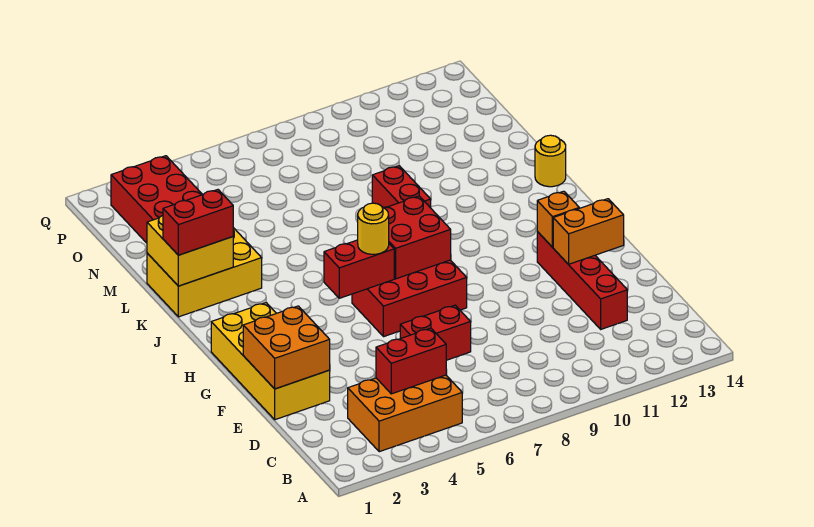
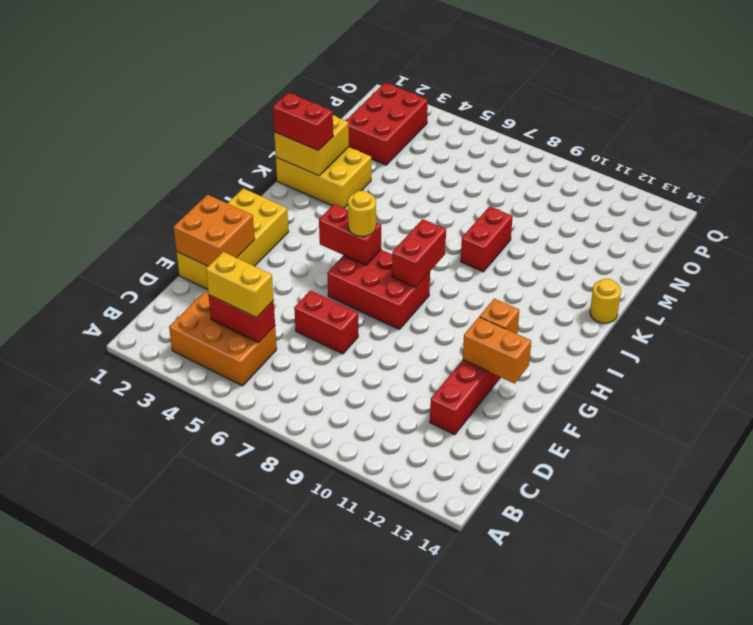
none -> yellow brick C4:C5 level 3
red brick H7:I8 level 2 -> red brick H8:I8 level 2

